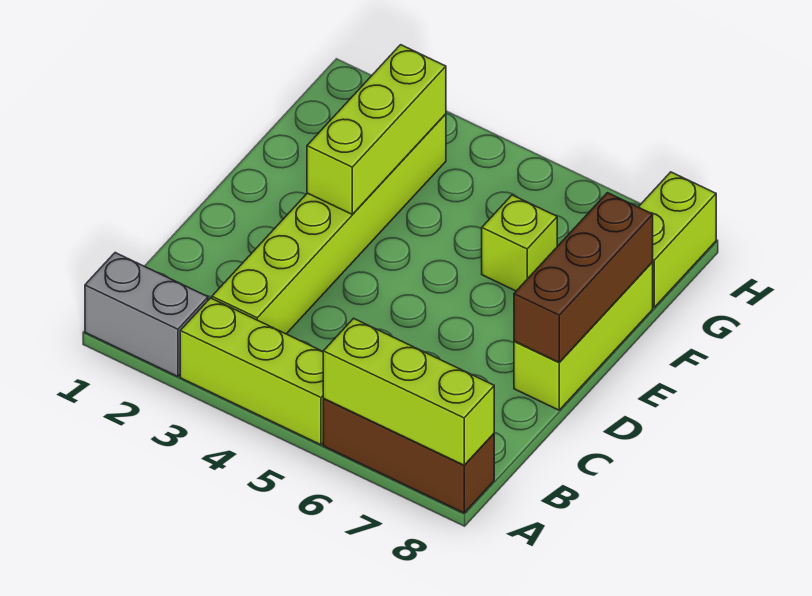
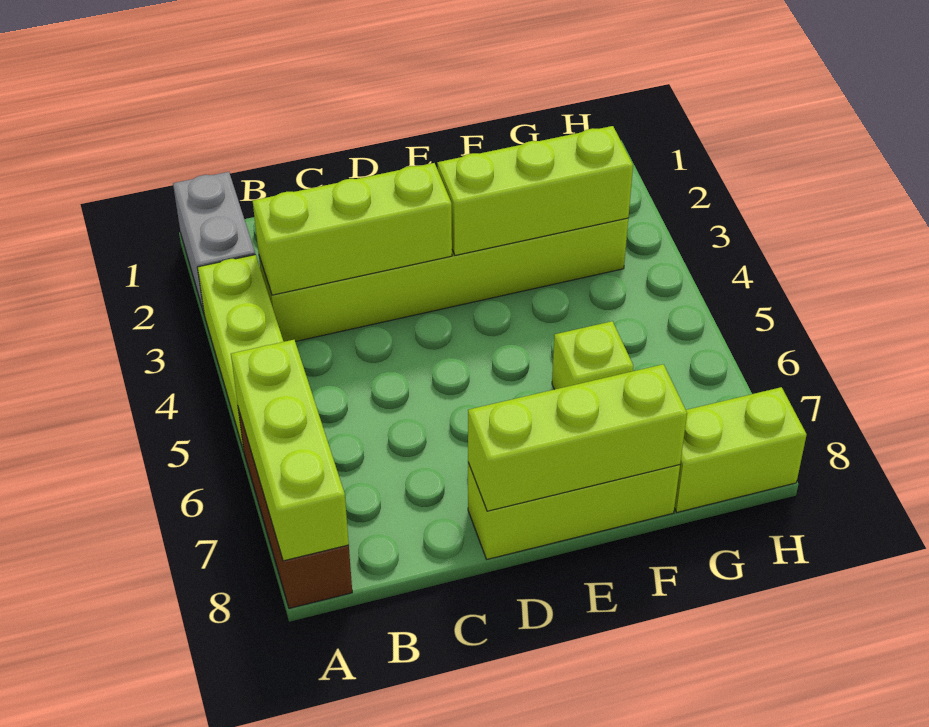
none -> lime brick B3:D3 level 2
brown brick D8:F8 level 2 -> lime brick D8:F8 level 2

